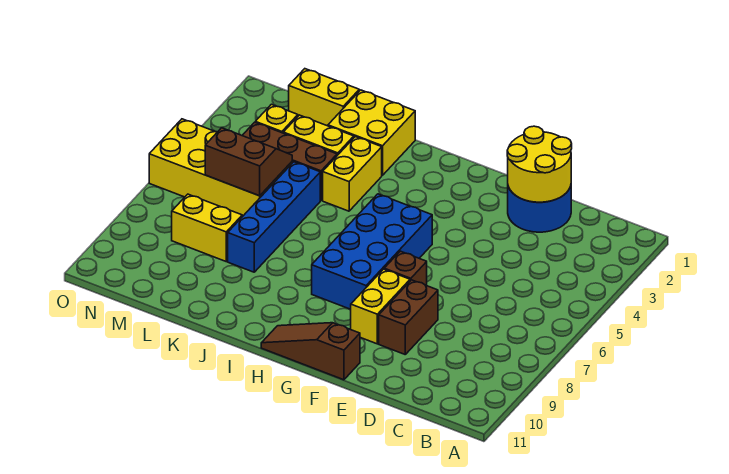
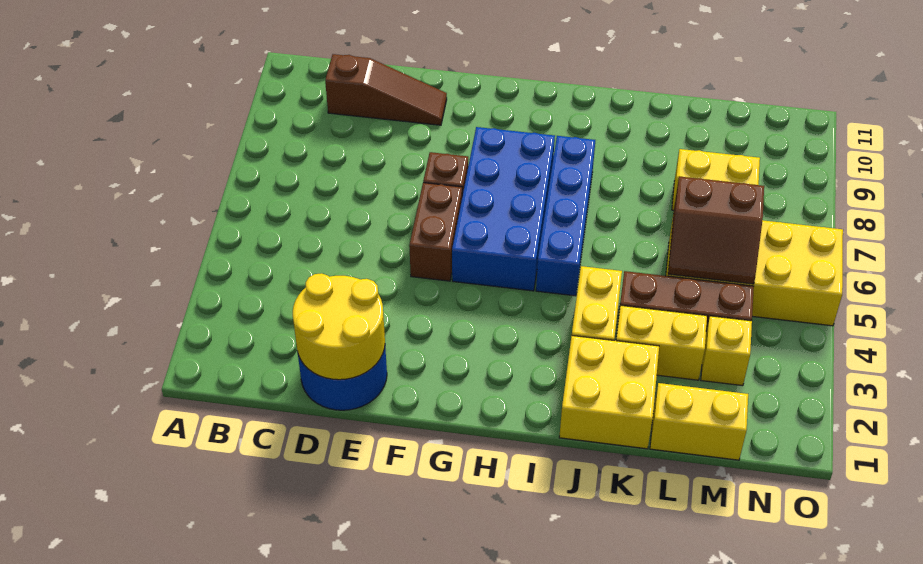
brown brick E8:E9 level 1 -> brown brick F5:F6 level 1
yellow brick F8:F9 level 1 -> none
brown slope F11:H11 level 1 top F -> brown slope C10:E10 level 1 top C
blue brick K5:K8 level 1 -> blue brick I5:I8 level 1

